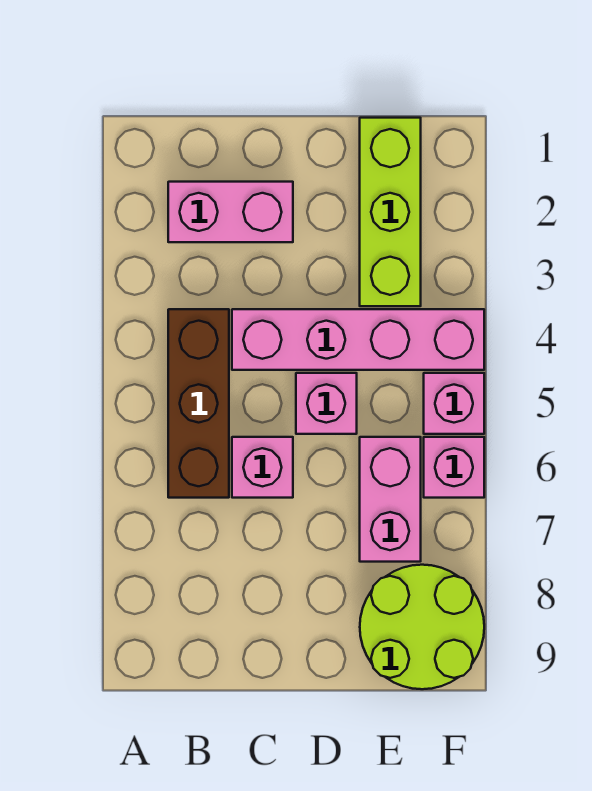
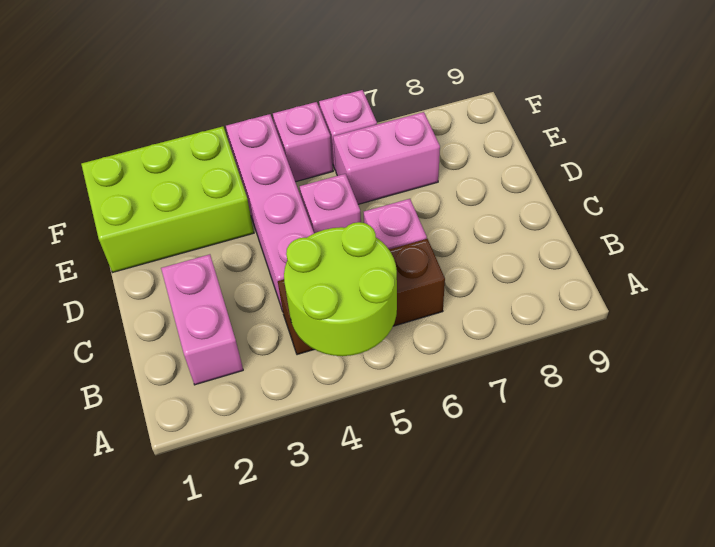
lime brick E1:E3 level 1 -> lime brick E1:F3 level 1
lime round brick E8:F9 level 1 -> lime round brick A4:B5 level 2

